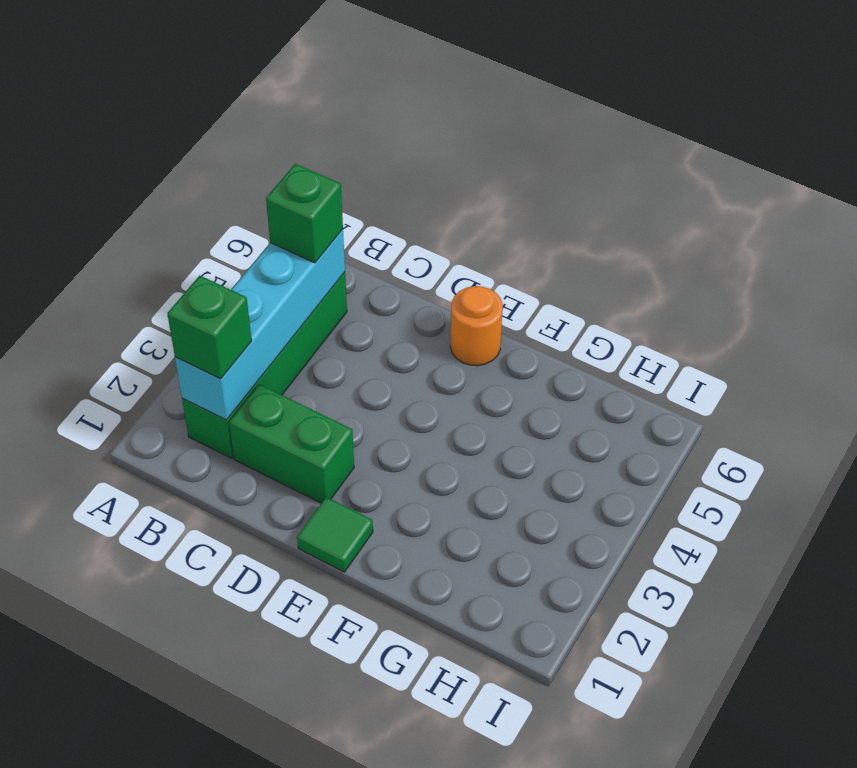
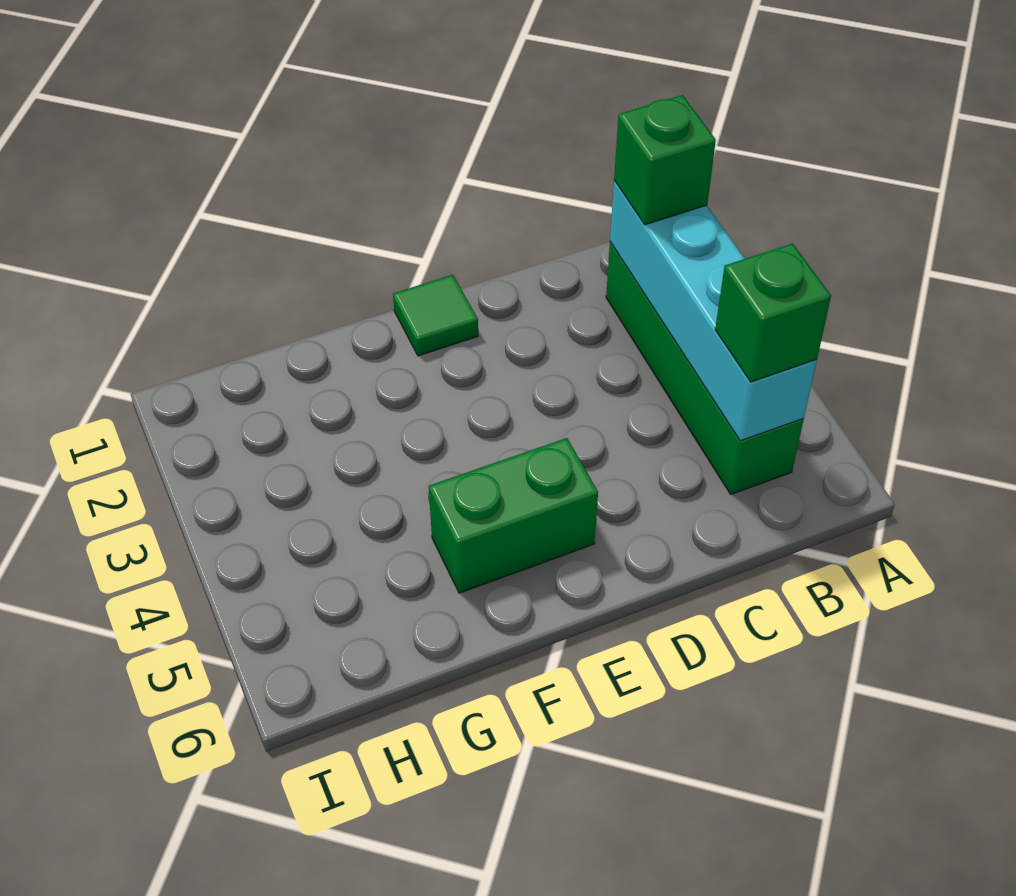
green brick C2:D2 level 1 -> green brick E5:F5 level 1
orange round brick E6 level 1 -> none

